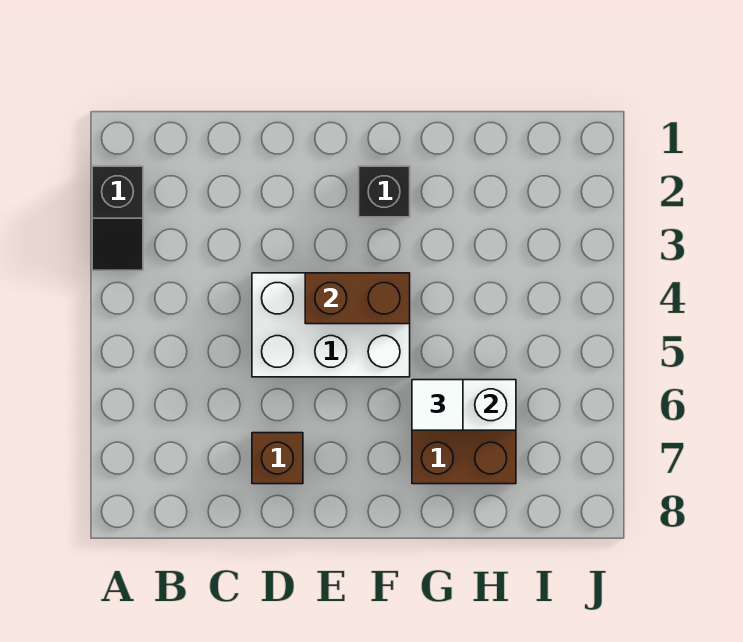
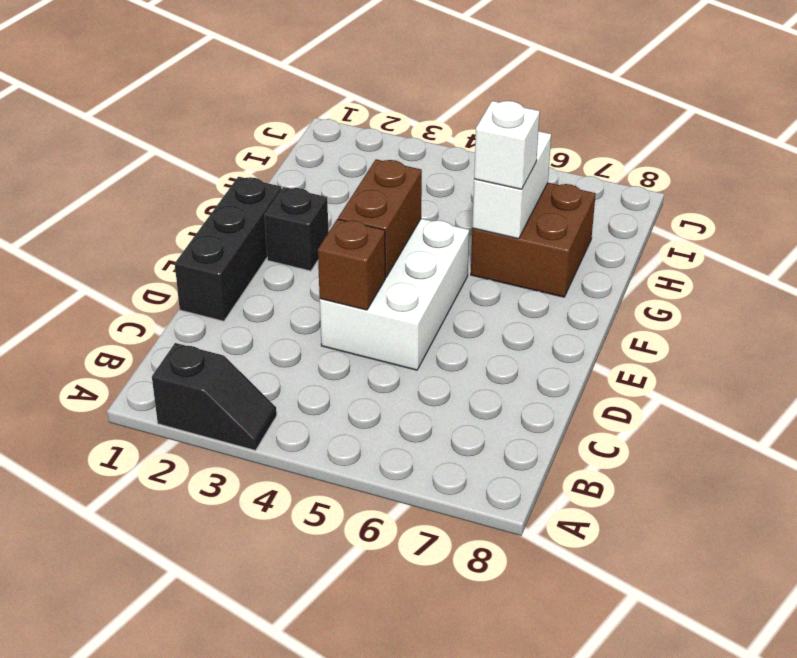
none -> black brick D1:F1 level 1
brown brick D7 level 1 -> brown brick D4 level 2
white tile G6 level 3 -> white brick G6 level 3

